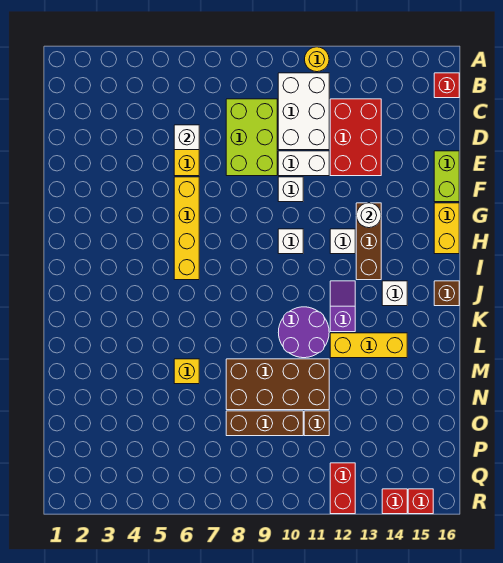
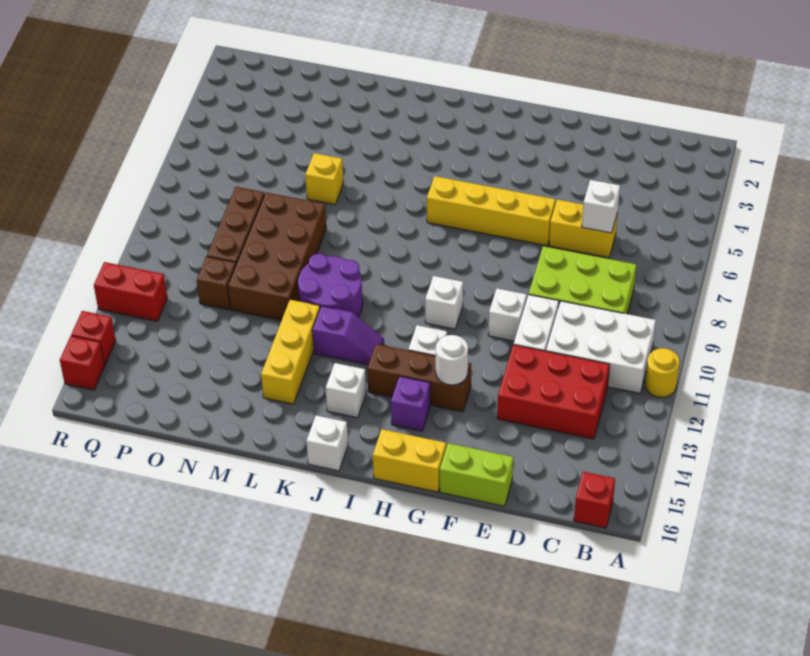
none -> purple brick H14 level 1
brown brick J16 level 1 -> white brick J16 level 1

